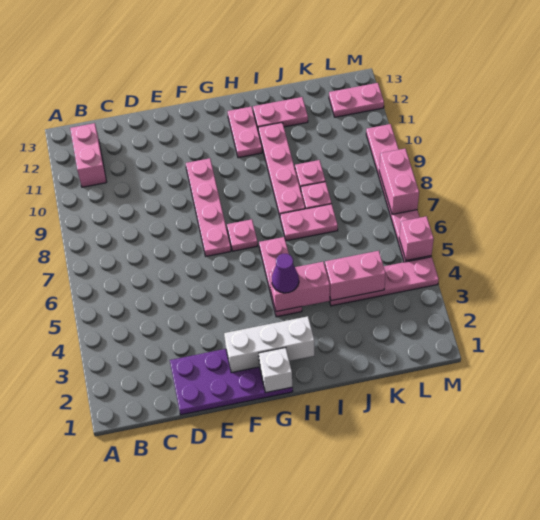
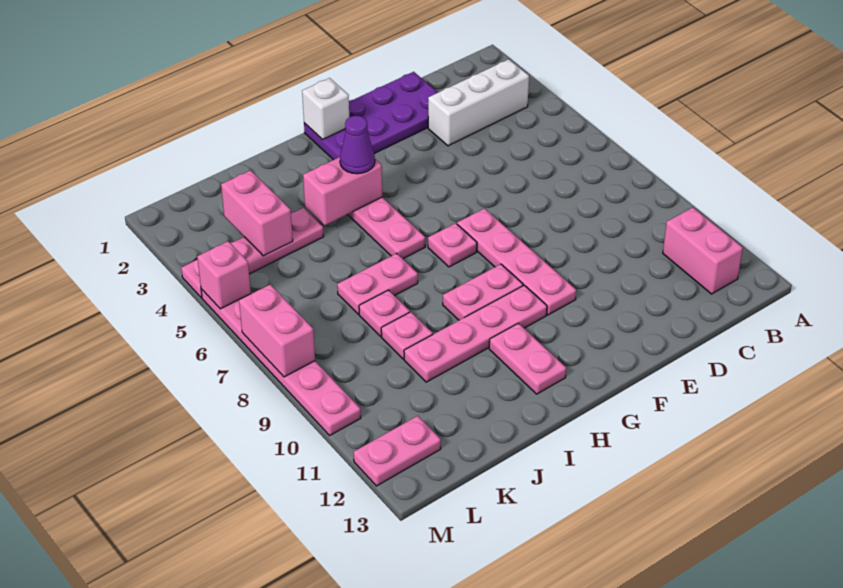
white brick F2:H2 level 2 -> white brick B3:D3 level 1
pink plate I8:I11 level 1 -> pink plate G10:J10 level 1
pink plate I12:J12 level 1 -> pink plate G9:H9 level 1
pink brick J4:K4 level 2 -> pink brick K3:K4 level 2

